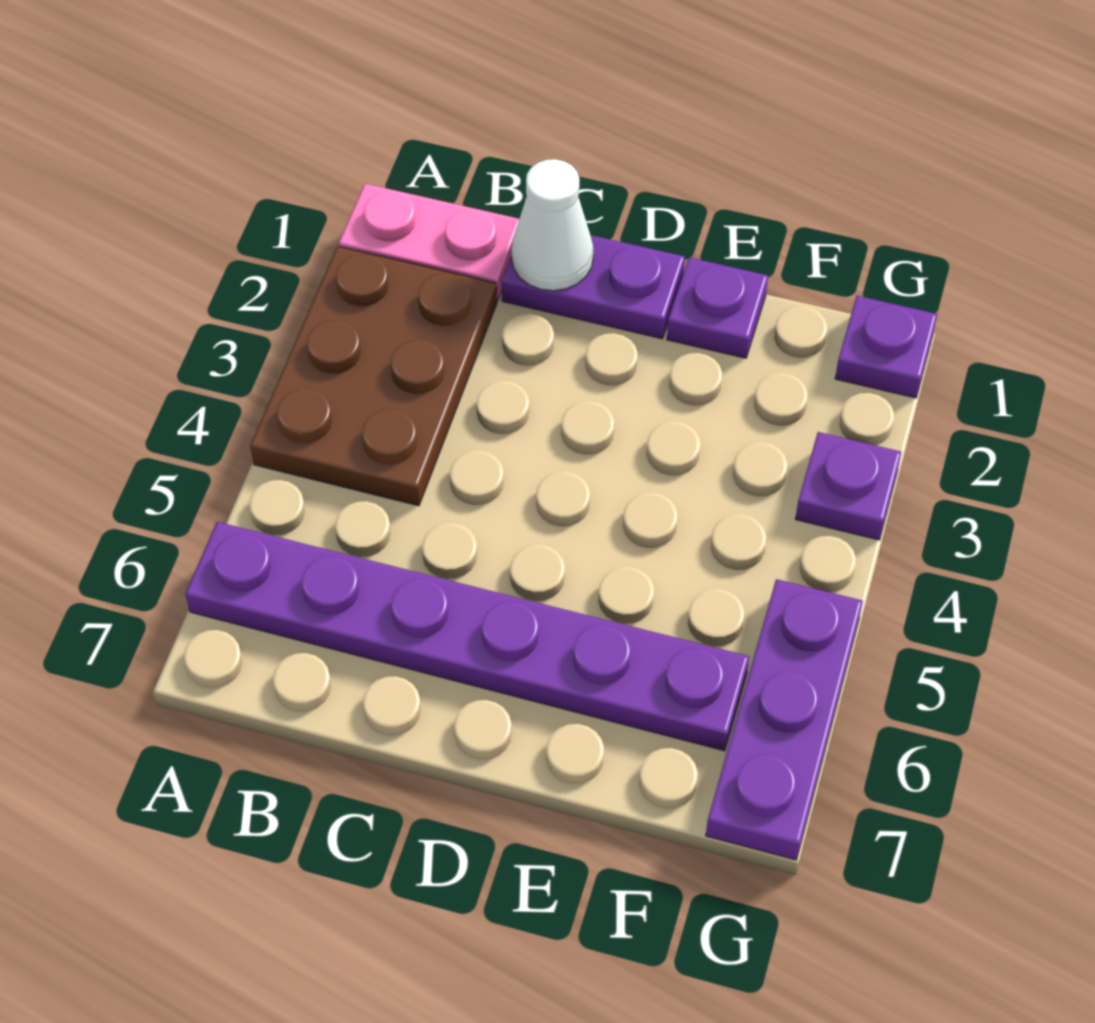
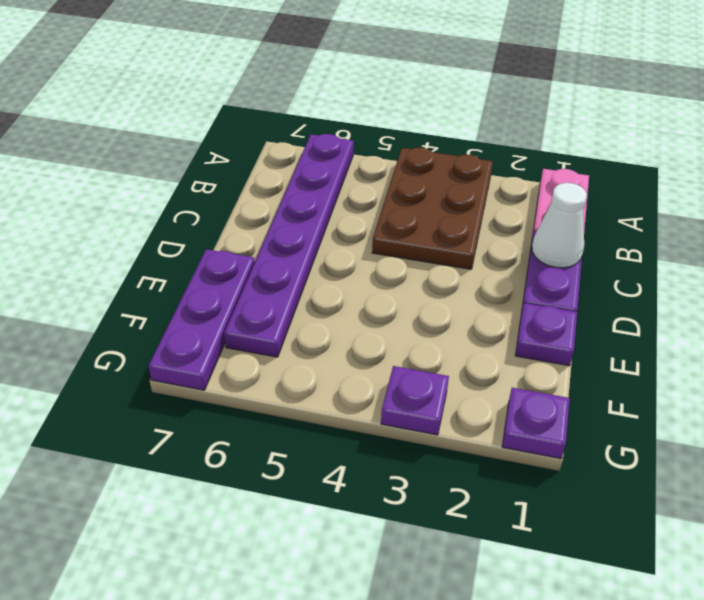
brown plate A2:B4 level 1 -> brown plate A3:C4 level 1
purple plate G5:G7 level 1 -> purple plate E7:G7 level 1

